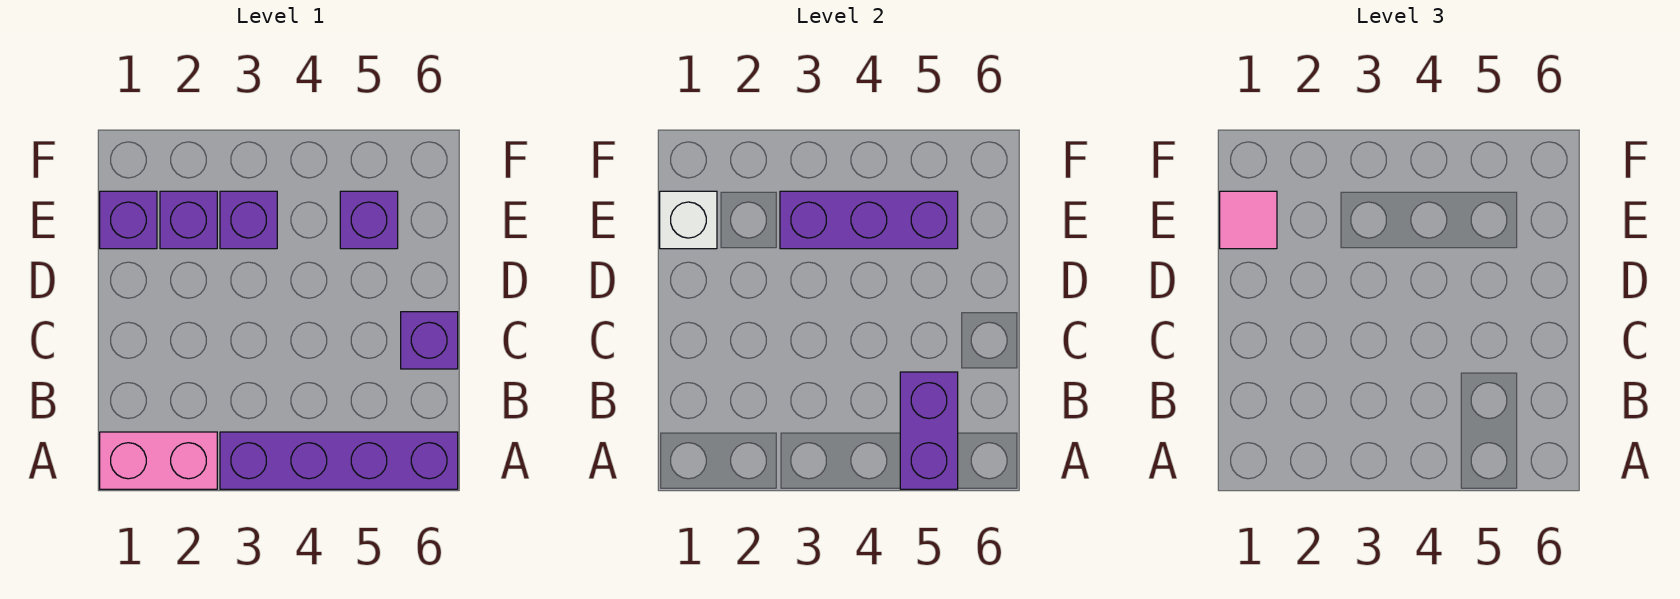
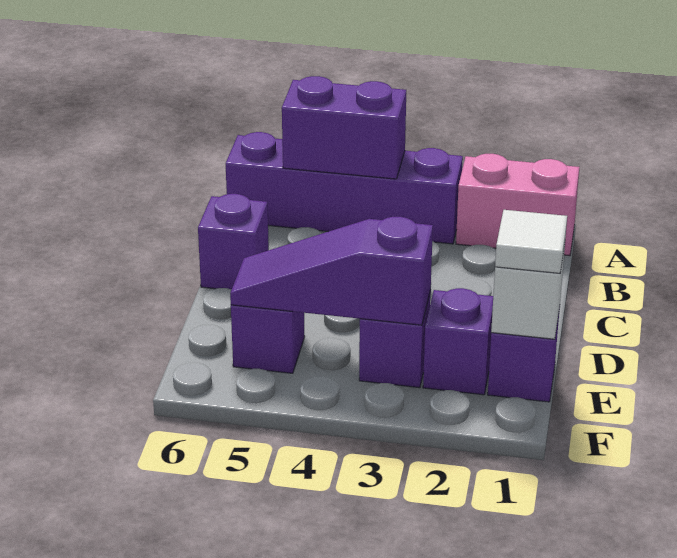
purple brick A5:B5 level 2 -> purple brick A4:A5 level 2
pink tile E1 level 3 -> white tile E1 level 3
purple brick E3:E5 level 2 -> purple slope E3:E5 level 2 top 3

